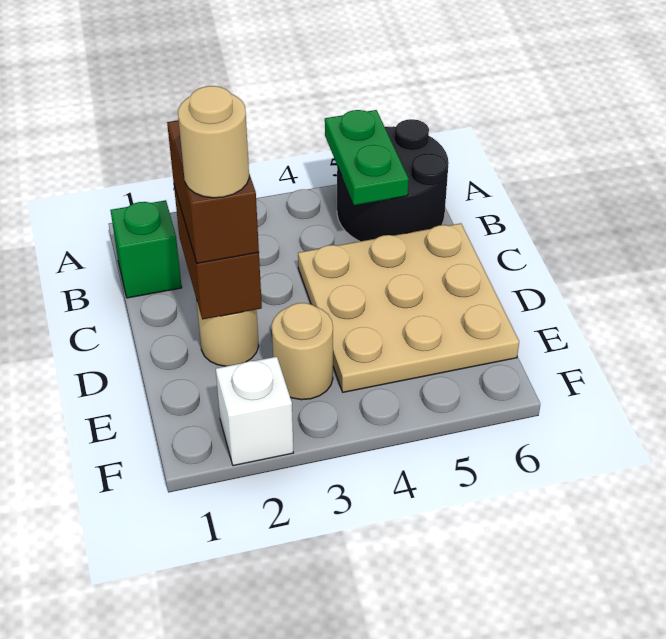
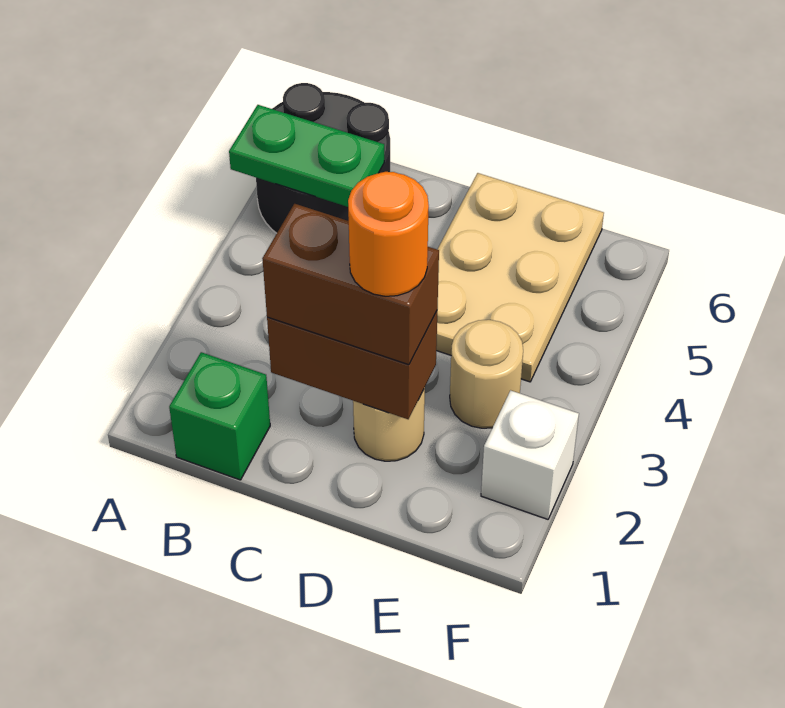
tan plate C4:E6 level 1 -> tan plate D4:E6 level 1
tan round brick D2 level 4 -> orange round brick D2 level 4

